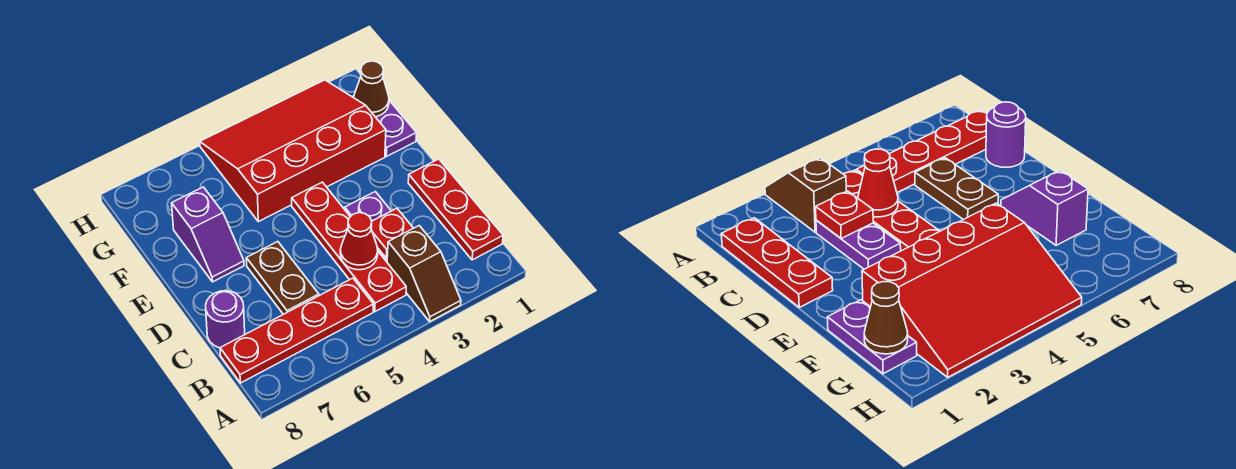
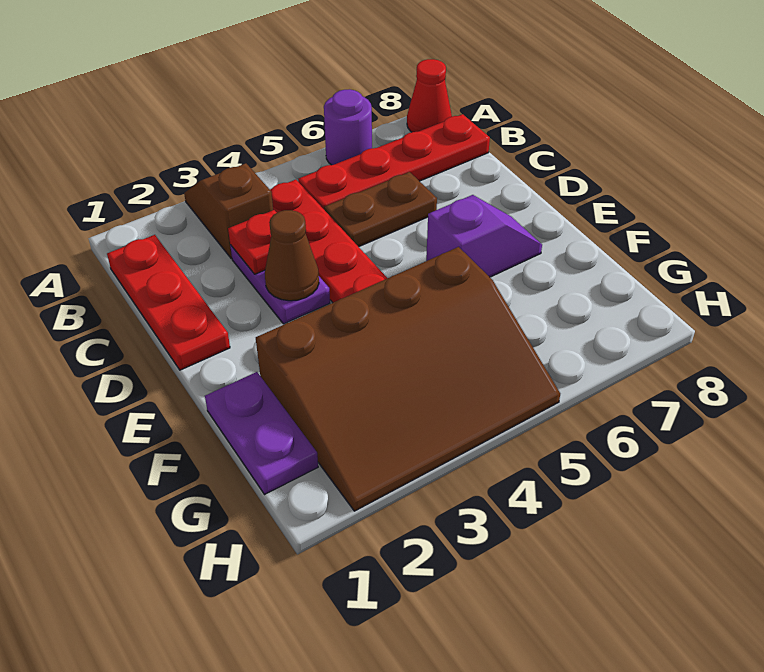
red cone C4 level 2 -> red cone A8 level 1
brown plate C6:D6 level 1 -> brown plate C5:C6 level 1
purple round brick C8 level 1 -> purple round brick A6 level 1
purple slope E7:F7 level 1 top F -> purple slope E6:E7 level 1 top 6
red slope F2:H5 level 1 top F -> brown slope F2:H5 level 1 top F
brown cone G1 level 2 -> brown cone D3 level 2

